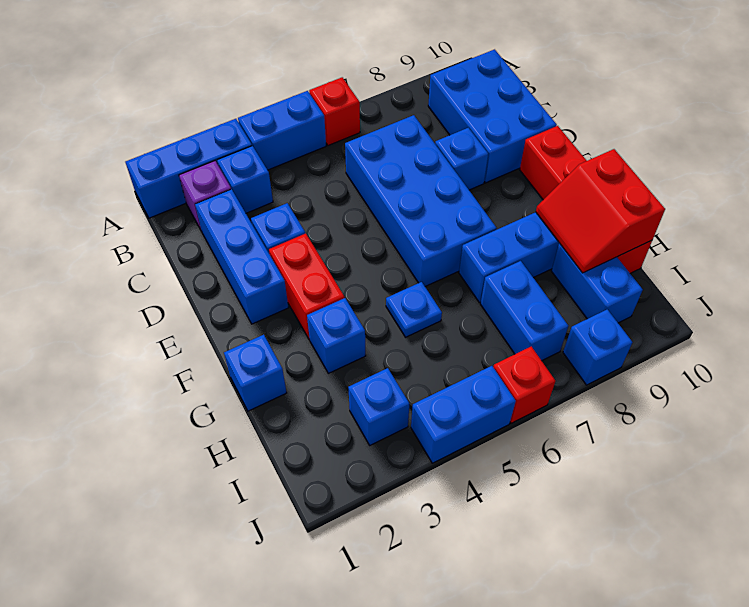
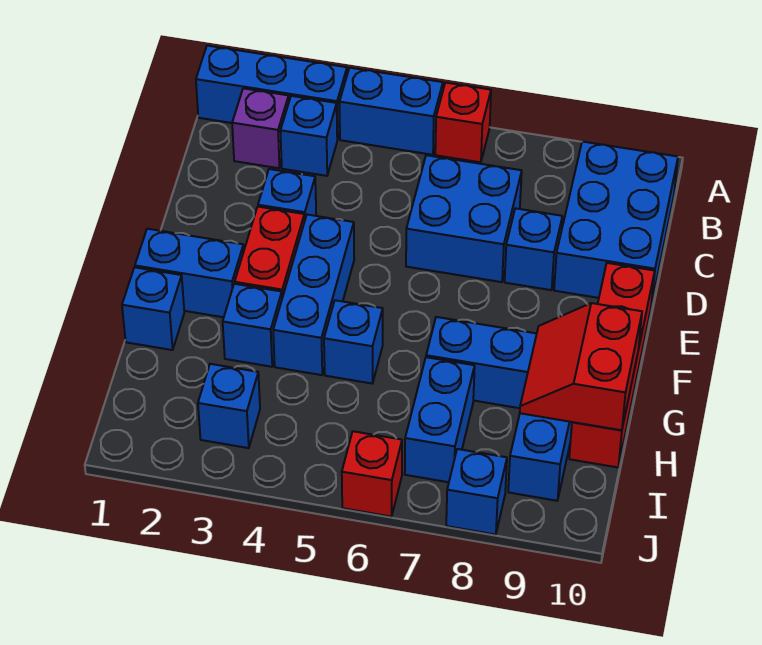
blue brick C2:E2 level 1 -> blue brick E4:G4 level 1
blue brick C6:F7 level 1 -> blue brick C6:D7 level 1
blue plate G5 level 1 -> blue brick G5 level 1
blue brick J4:J5 level 1 -> blue brick F1:F2 level 1

